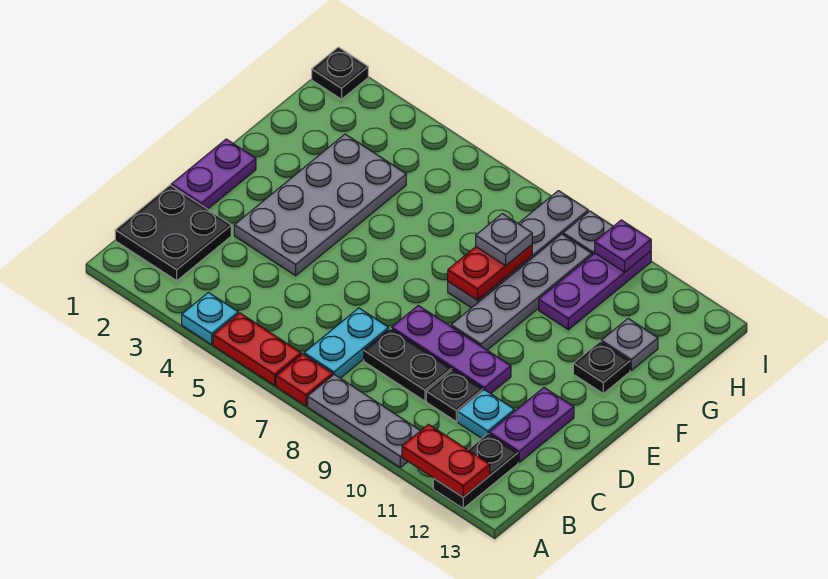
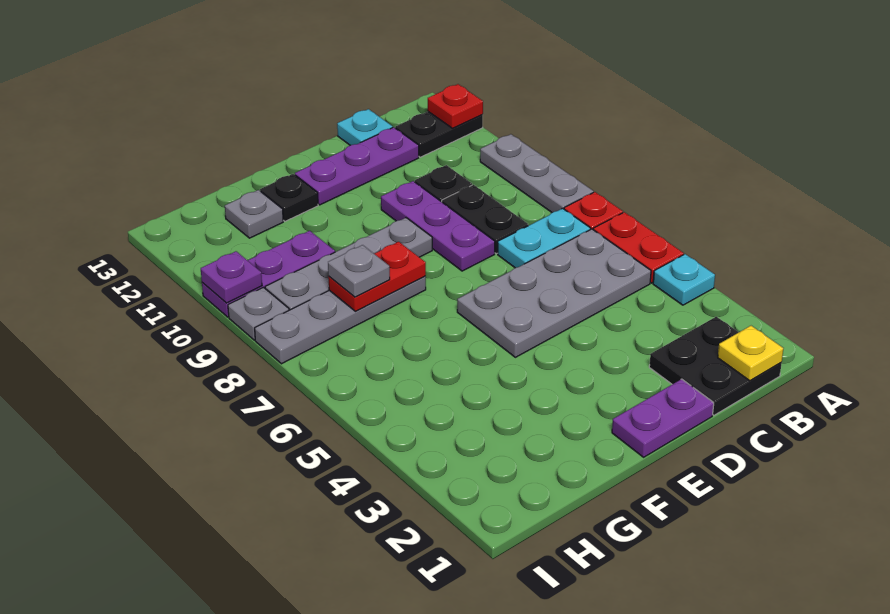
red plate A11:A12 level 2 -> red plate A12 level 2
none -> yellow plate B1 level 2
cyan plate C11 level 1 -> cyan plate C13 level 1
purple plate C12:D12 level 1 -> purple plate C12:E12 level 1
grey plate D3:G4 level 1 -> grey plate B5:E6 level 1
black plate I1 level 1 -> none

